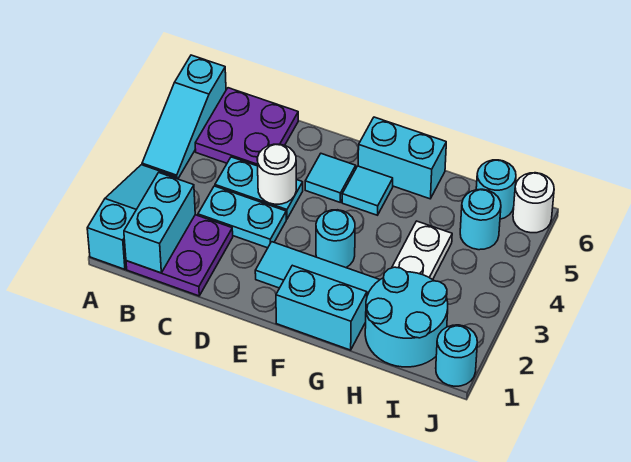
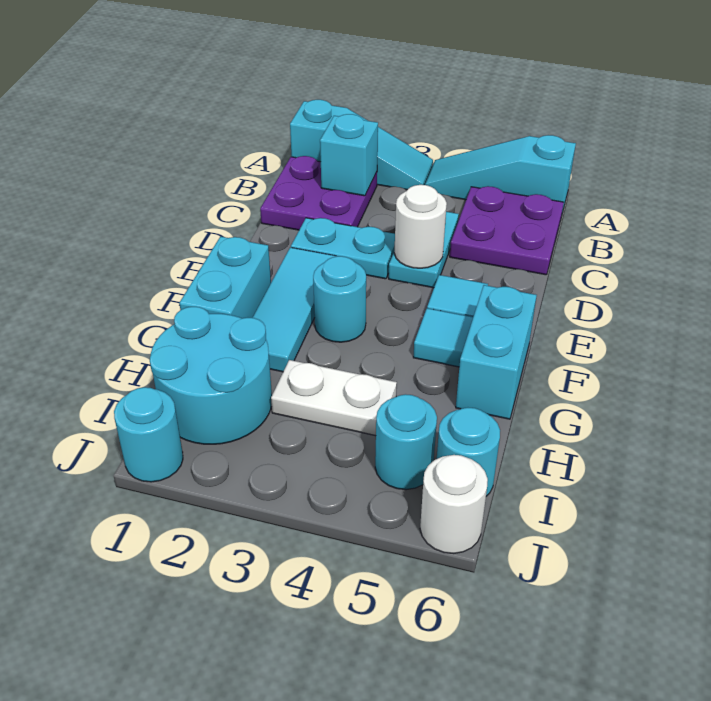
cyan brick B1:B2 level 2 -> cyan brick B2 level 2
cyan plate C3:D3 level 1 -> cyan plate D2:D3 level 1

